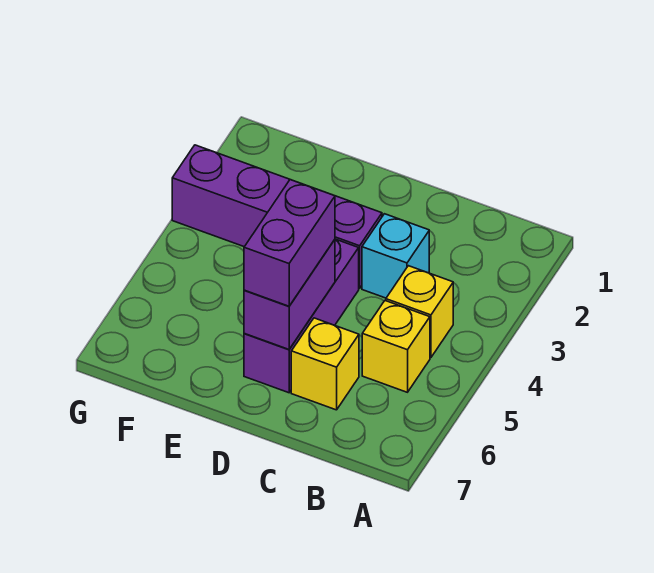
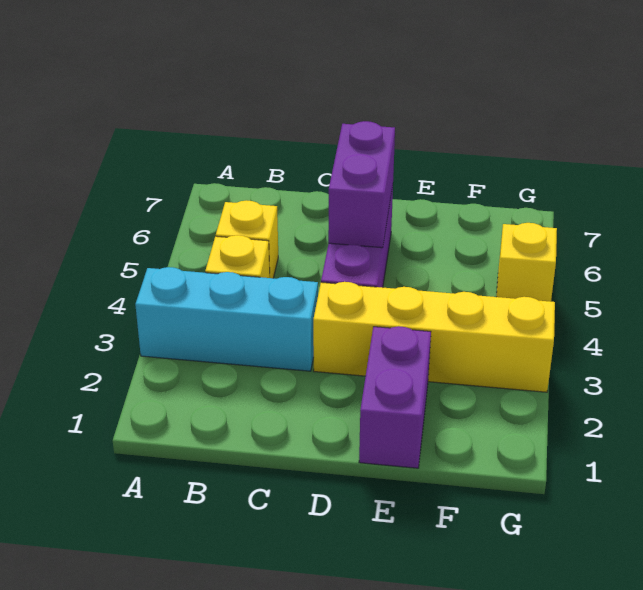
cyan brick C3 level 1 -> cyan brick A3:C3 level 1
yellow brick C6 level 1 -> yellow brick G5 level 1
purple brick D3:G3 level 1 -> yellow brick D3:G3 level 1
purple brick D5:D6 level 3 -> purple brick E1:E2 level 1

